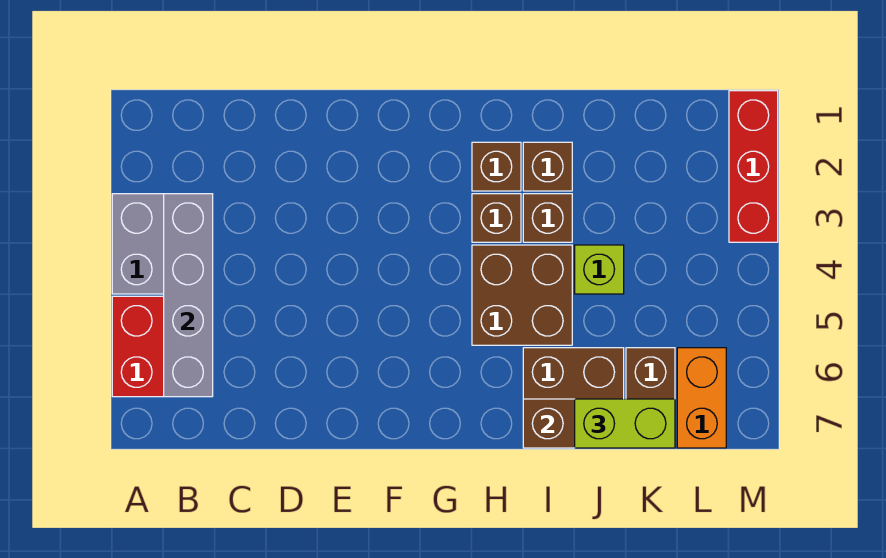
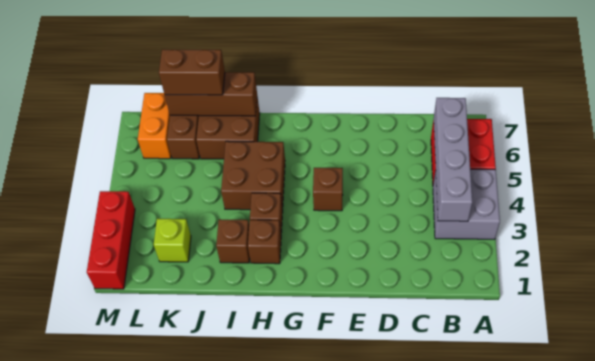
brown brick I3 level 1 -> brown brick F4 level 1
lime brick J4 level 1 -> lime brick K2 level 1
lime brick J7:K7 level 3 -> brown brick J7:K7 level 3

